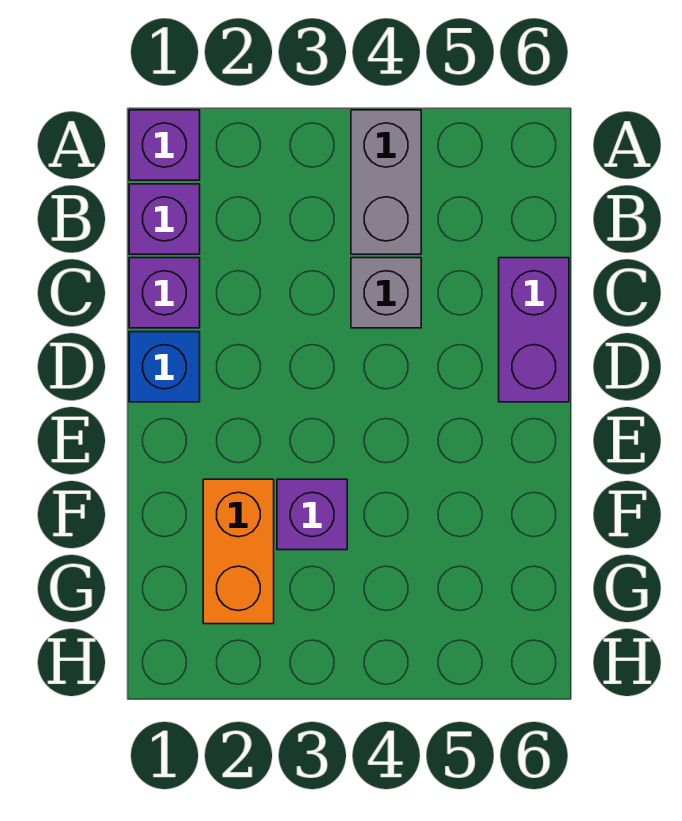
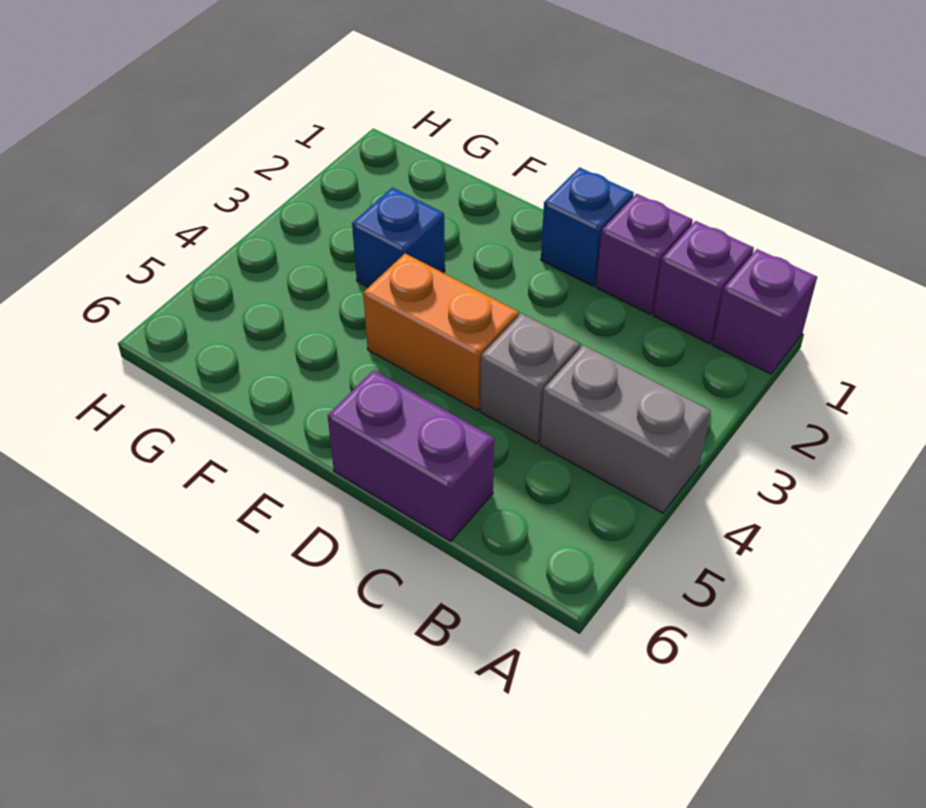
orange brick F2:G2 level 1 -> orange brick D4:E4 level 1
purple brick F3 level 1 -> blue brick F3 level 1

